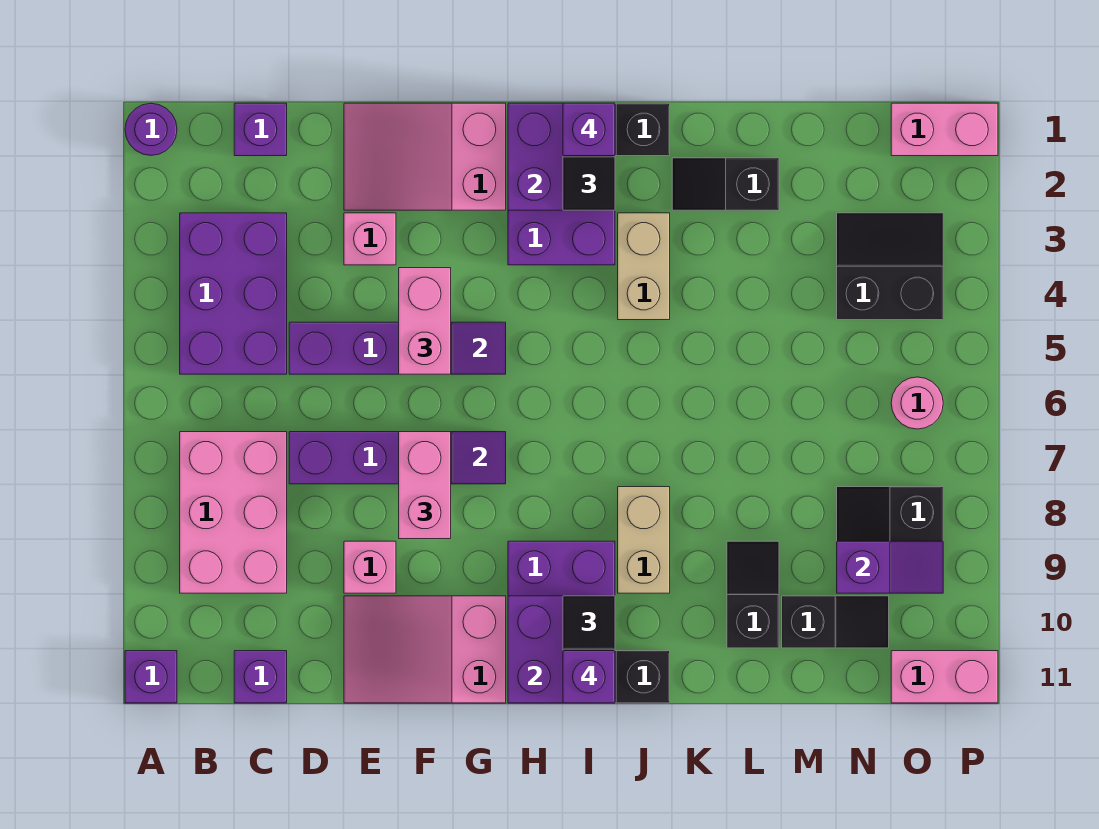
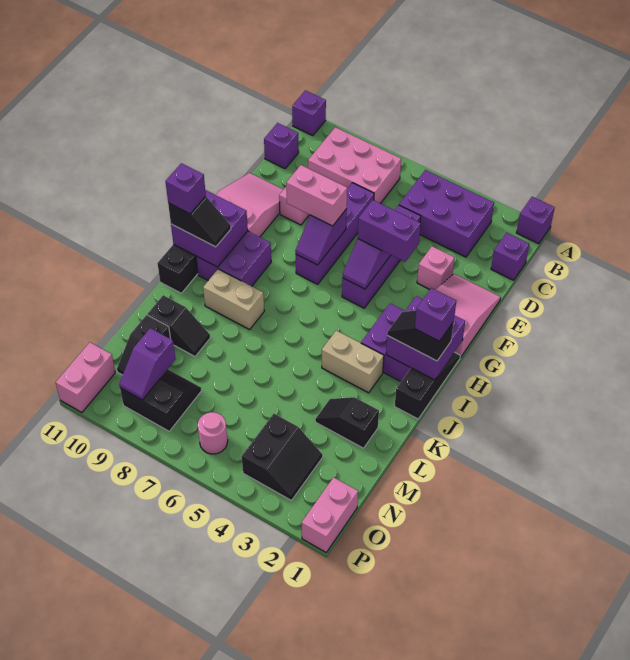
purple round brick A1 level 1 -> purple brick A1 level 1
pink brick F4:F5 level 3 -> purple brick F4:F5 level 3
black slope K2:L2 level 1 top L -> black slope L2:L3 level 1 top 2

